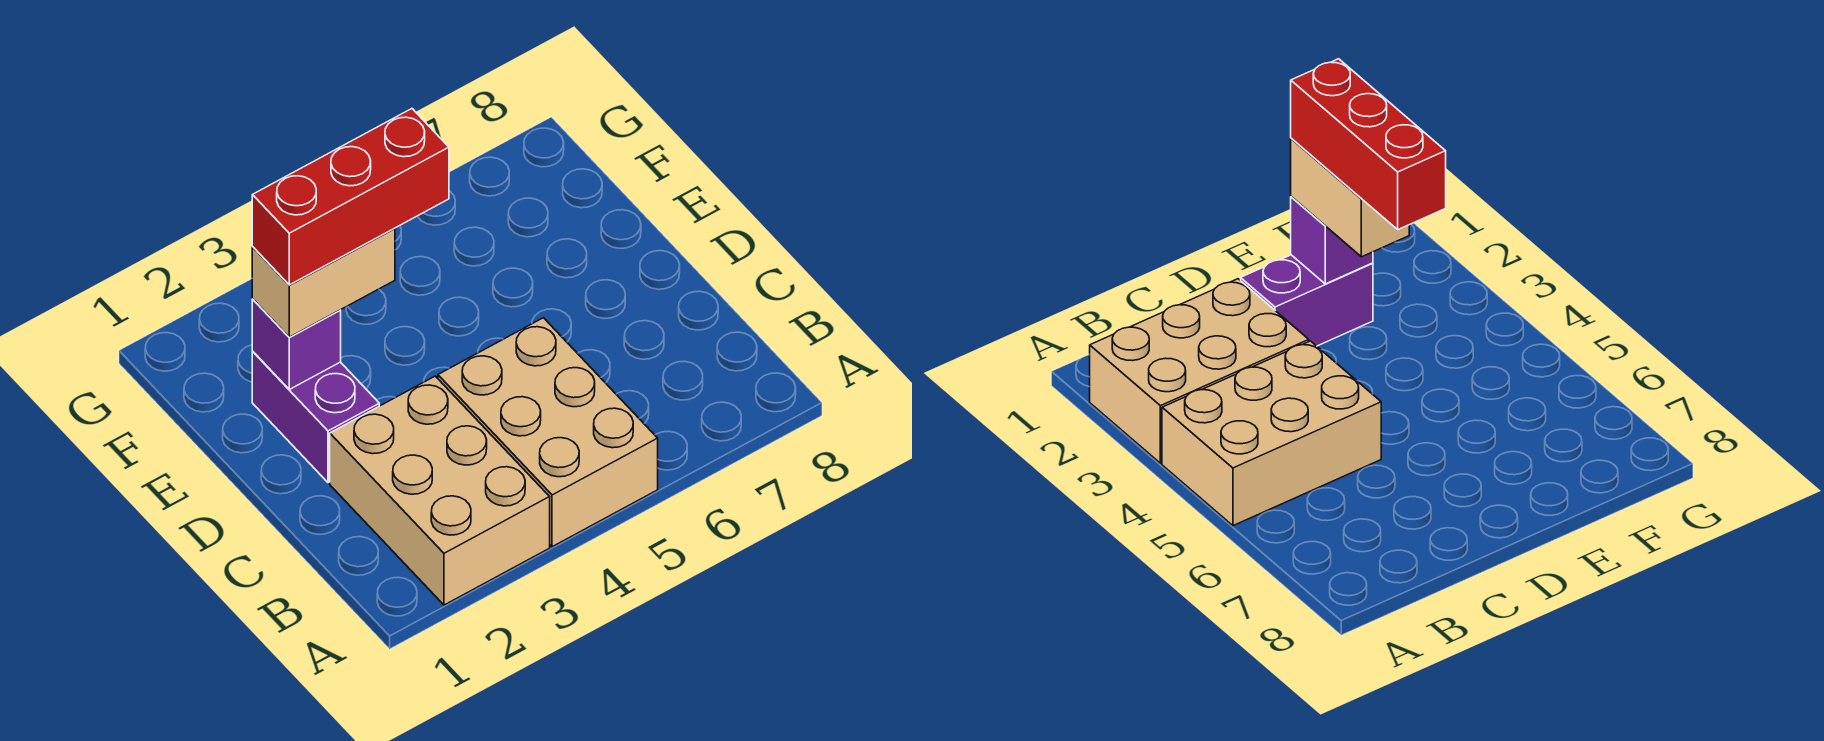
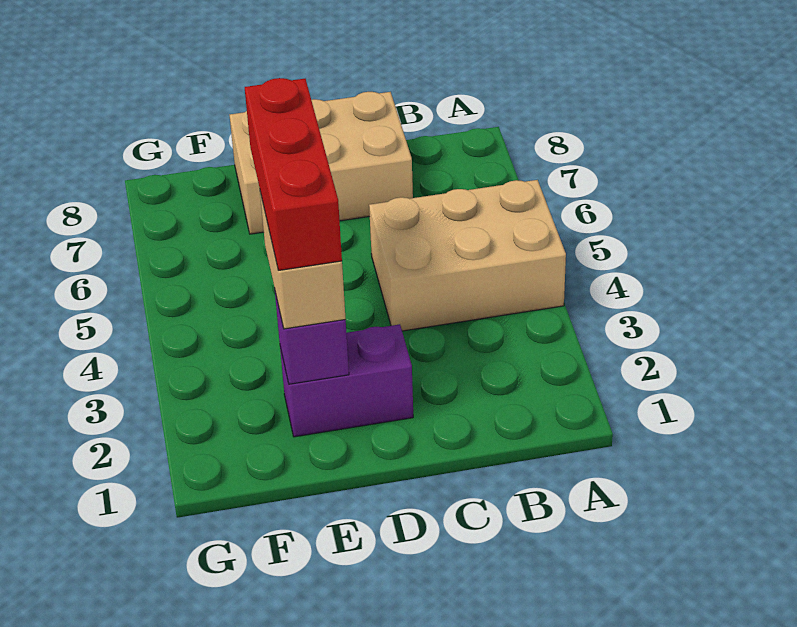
tan brick A2:C3 level 1 -> tan brick C7:E8 level 1

